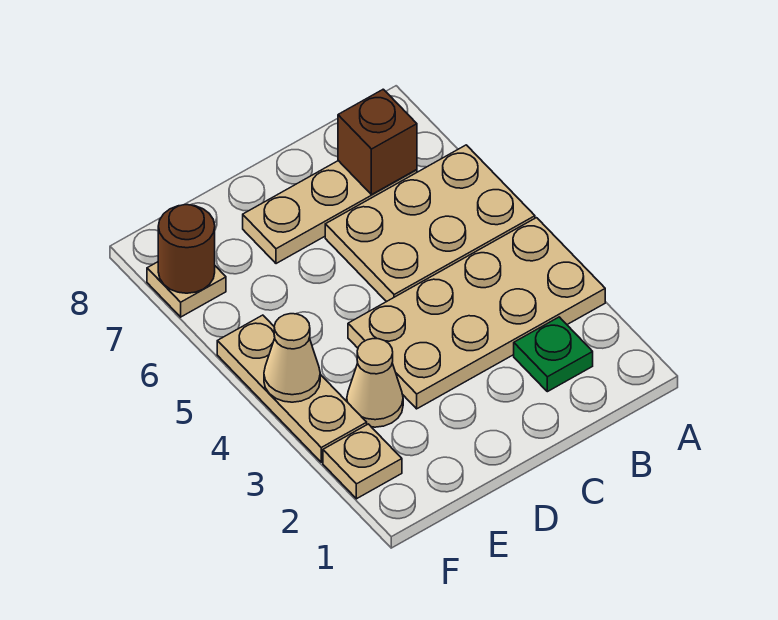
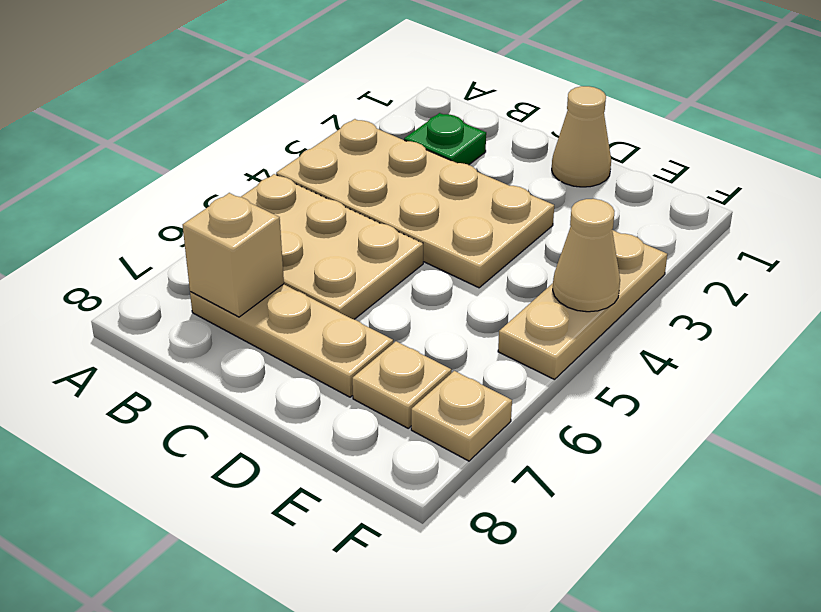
brown brick B7 level 2 -> tan brick B7 level 2
tan cone E3 level 1 -> tan cone D1 level 1
tan plate F2 level 1 -> tan plate E7 level 1
brown round brick F7 level 2 -> none

